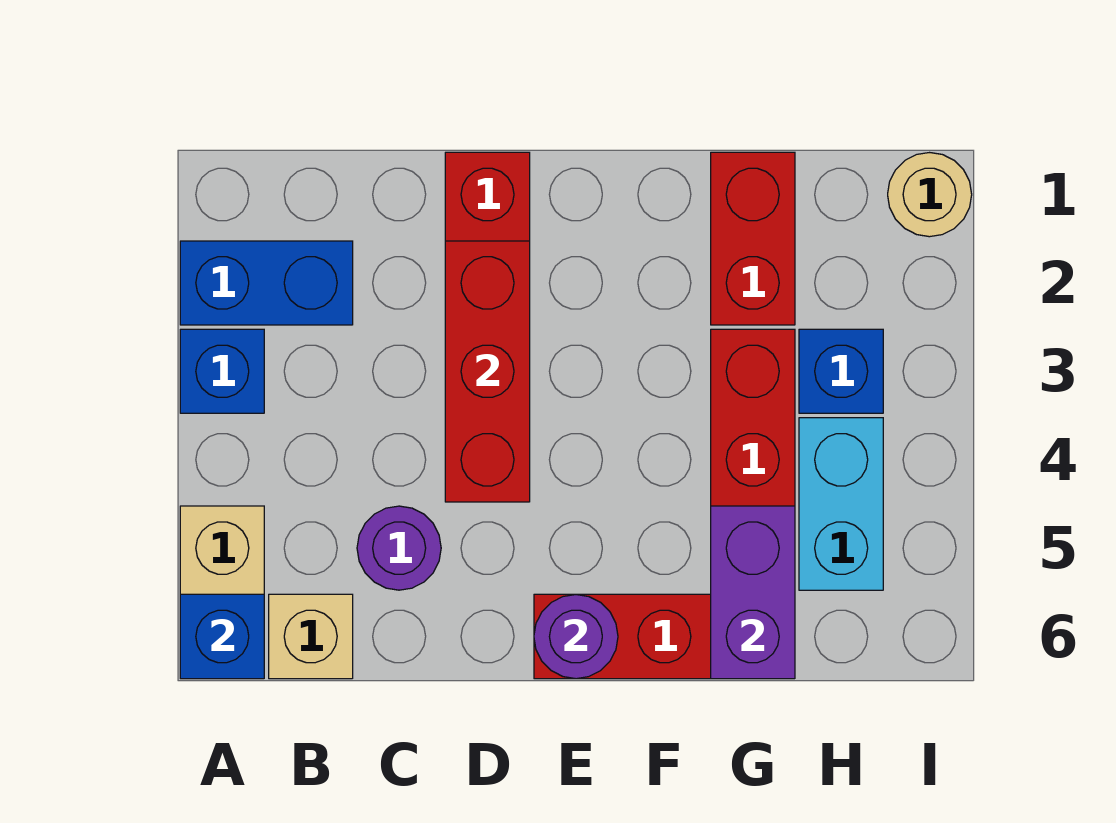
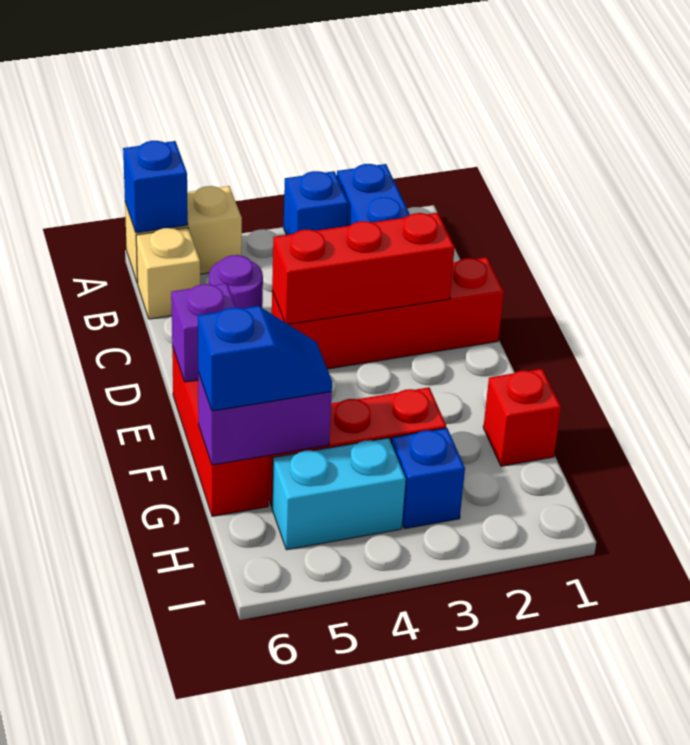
purple round brick E6 level 2 -> purple brick E6 level 2
red brick G1:G2 level 1 -> red brick G1 level 1
none -> blue slope G5:G6 level 3 top 6
tan round brick I1 level 1 -> none

